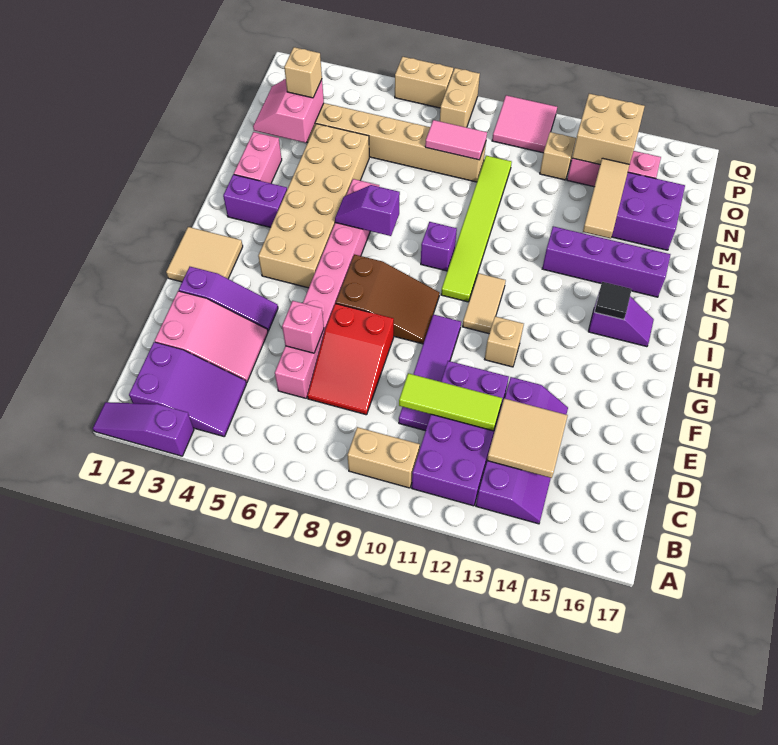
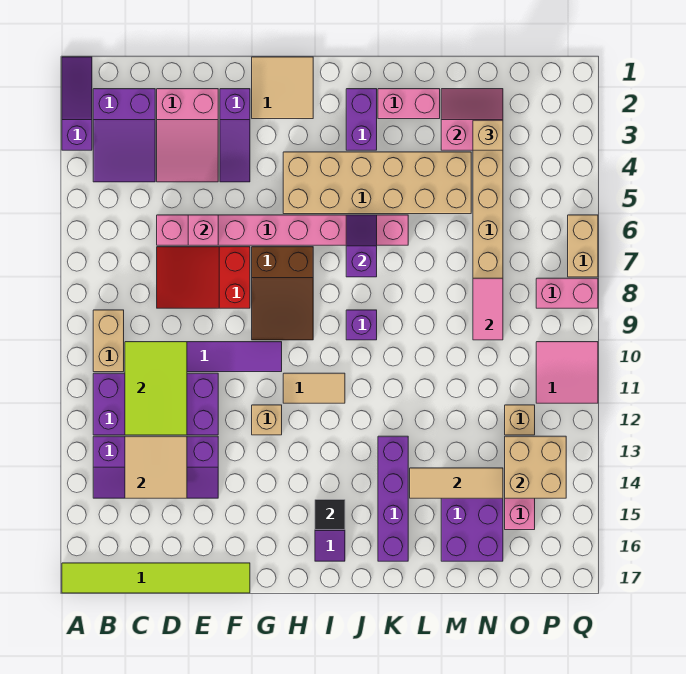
lime tile D10:D12 level 2 -> lime tile C10:D12 level 2
lime tile I10:N10 level 1 -> lime tile A17:F17 level 1
tan brick P8:Q8 level 1 -> pink brick P8:Q8 level 1

